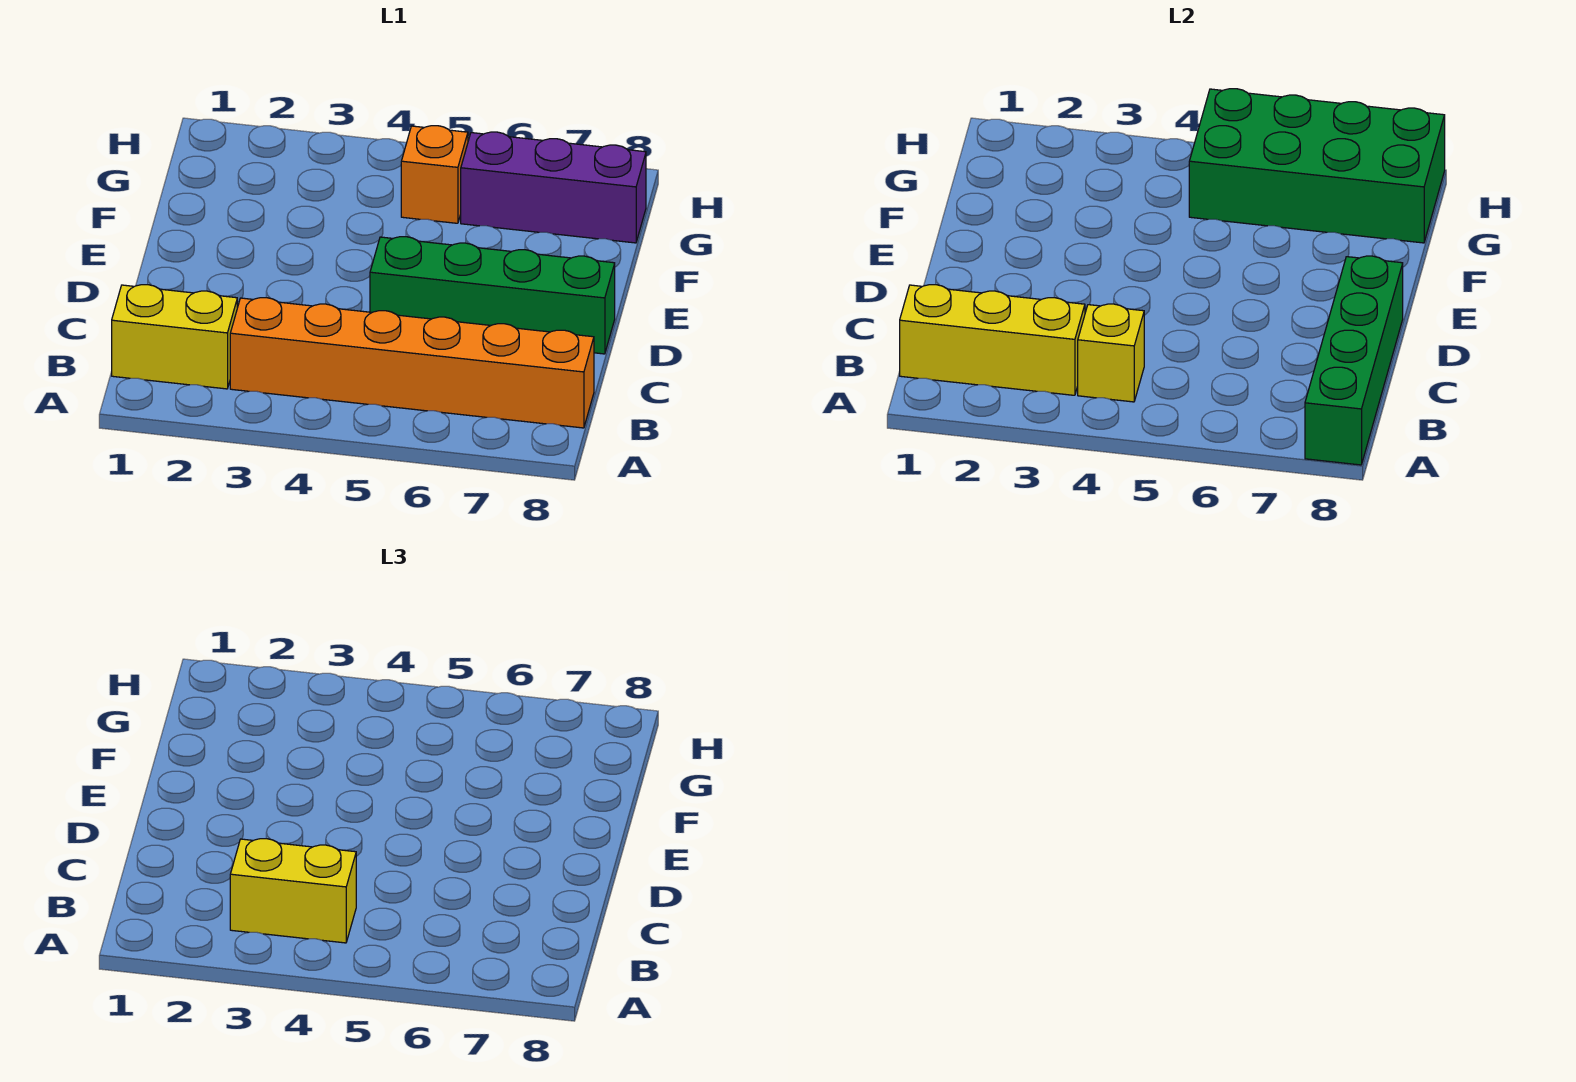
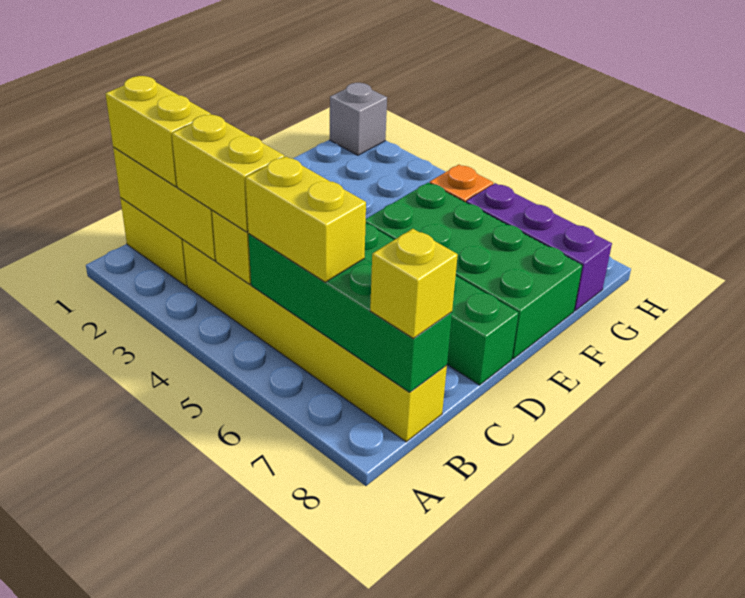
green brick A8:D8 level 2 -> green brick B5:B8 level 2
none -> yellow brick B1:B2 level 3
orange brick B3:B8 level 1 -> yellow brick B3:B8 level 1
none -> yellow brick B5:B6 level 3
none -> yellow brick B8 level 3
green brick G5:H8 level 2 -> green brick E5:F8 level 1
none -> grey brick H1 level 1

